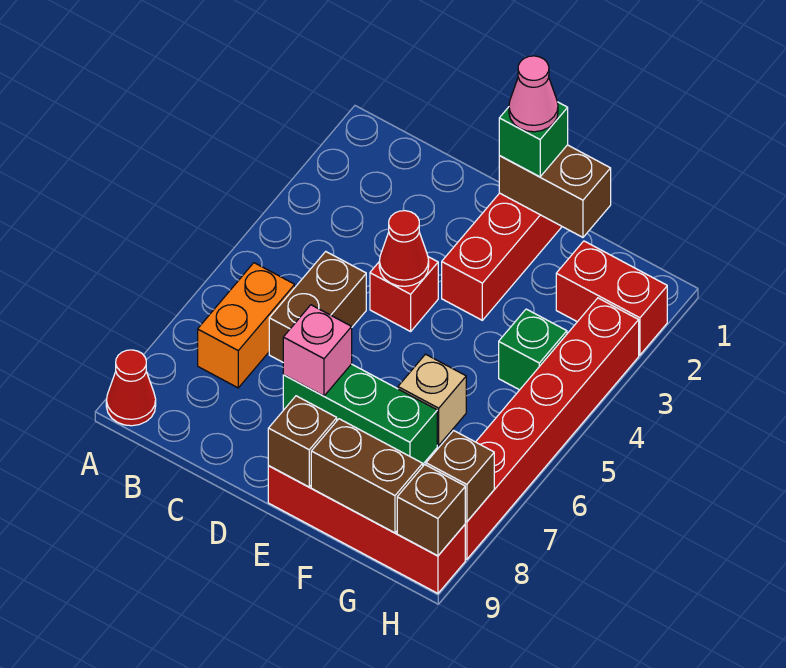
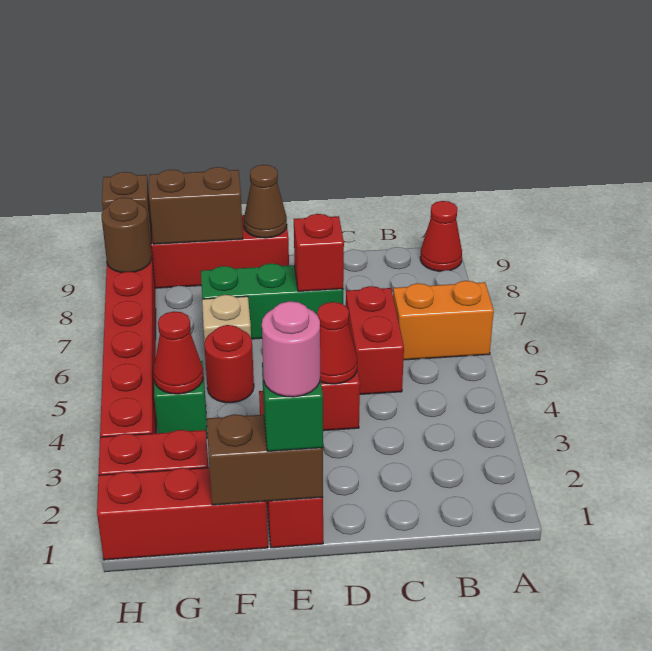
orange brick B6:B7 level 1 -> orange brick A6:B6 level 1
brown brick C5:C6 level 1 -> red brick C5:C6 level 1
pink brick D7 level 2 -> red brick D7 level 2
pink cone E1 level 4 -> pink round brick E1 level 4
brown brick E9 level 2 -> brown cone E9 level 2
none -> red brick F1:H1 level 1
none -> red round brick F5 level 1
none -> red cone G4 level 2
brown brick H8 level 2 -> brown round brick H8 level 2

